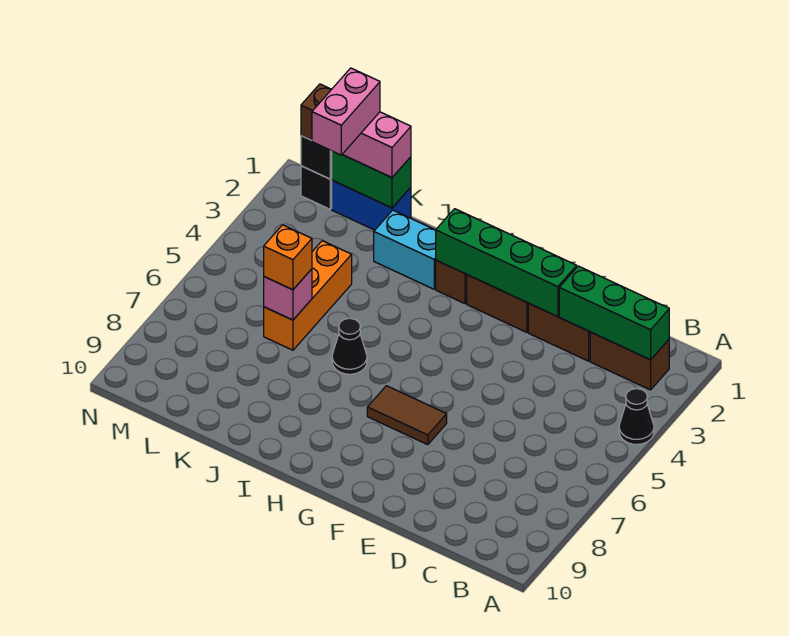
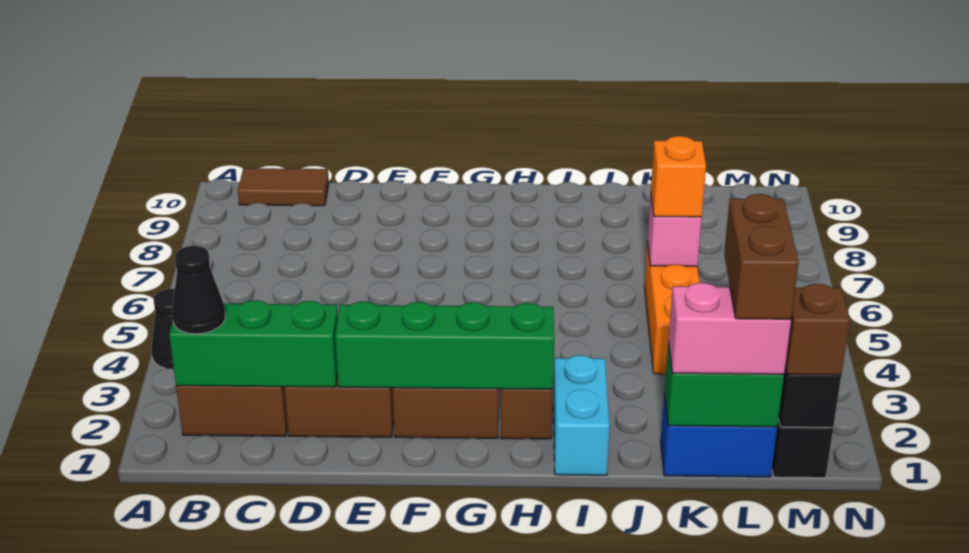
brown tile F7:G7 level 1 -> brown tile B10:C10 level 1
cyan brick I2:J2 level 1 -> cyan brick I1:I2 level 1
black cone I6 level 1 -> black cone B2 level 3
pink brick L1:L2 level 4 -> brown brick L1:L2 level 4

